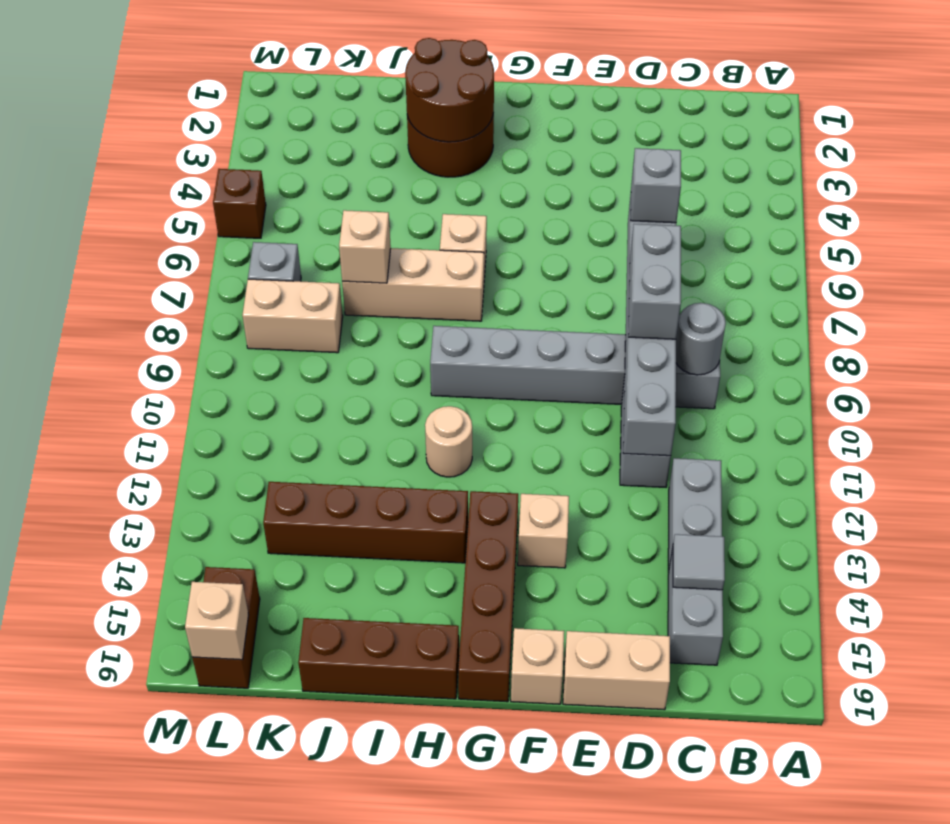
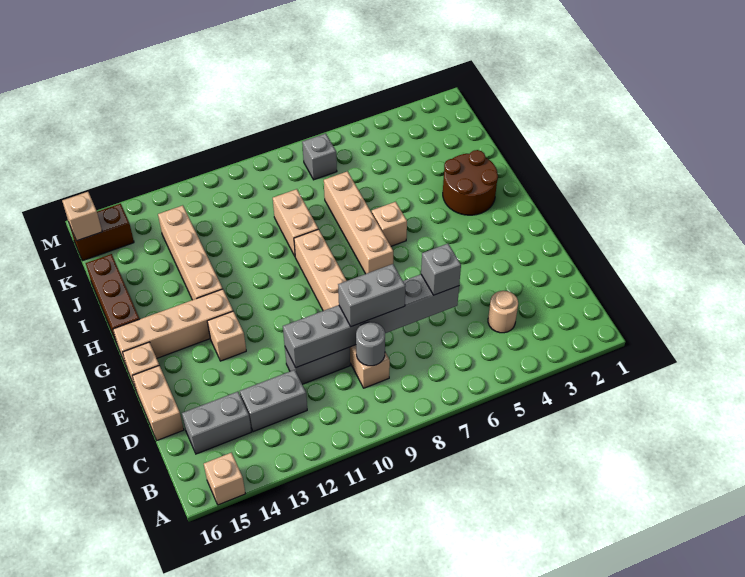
grey brick C9:H9 level 1 -> tan brick C9:H9 level 1
grey tile C14 level 2 -> none
brown brick G13:G16 level 1 -> tan brick G13:G16 level 1
brown round brick H2:I3 level 2 -> none
tan brick H7:J7 level 1 -> tan brick G7:J7 level 1
tan round brick H11 level 1 -> tan round brick C4 level 1
brown brick H13:K13 level 1 -> tan brick H13:K13 level 1
tan brick J7 level 2 -> tan brick A15 level 1
tan brick K8:L8 level 1 -> tan brick I9:J9 level 1
brown brick M5 level 1 -> none

